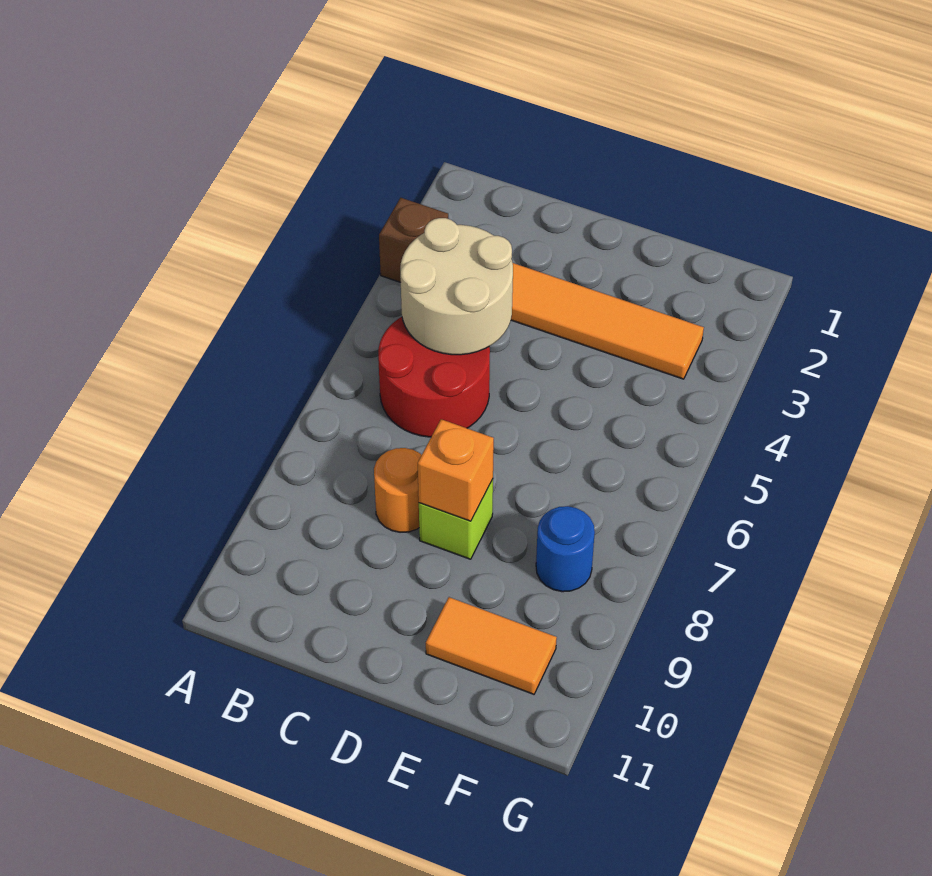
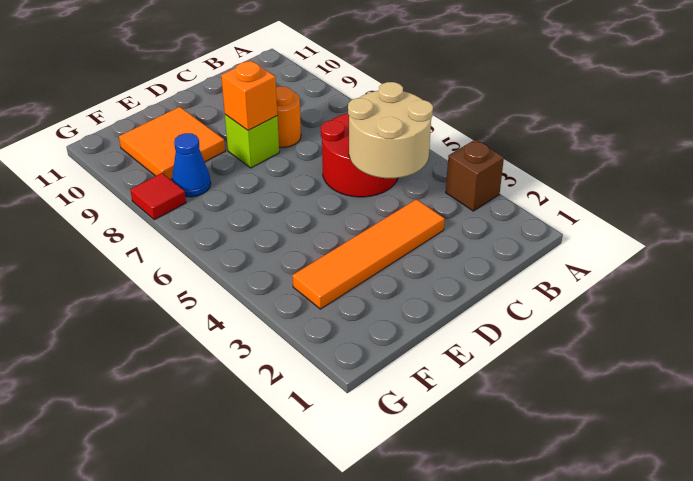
orange tile E10:F10 level 1 -> orange tile E9:F10 level 1
blue round brick F8 level 1 -> blue cone F8 level 1
none -> red tile G8 level 1

